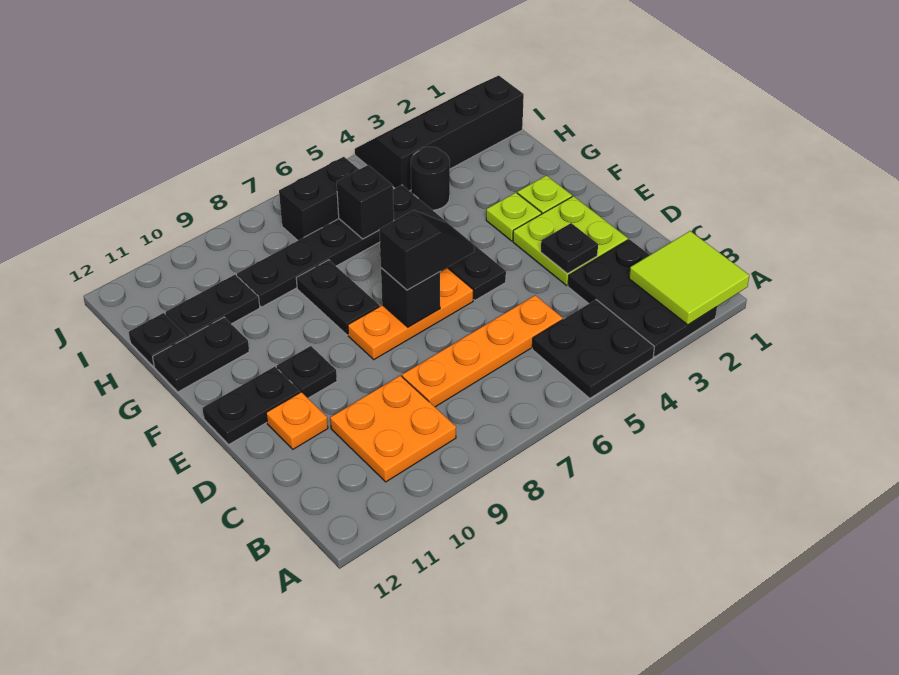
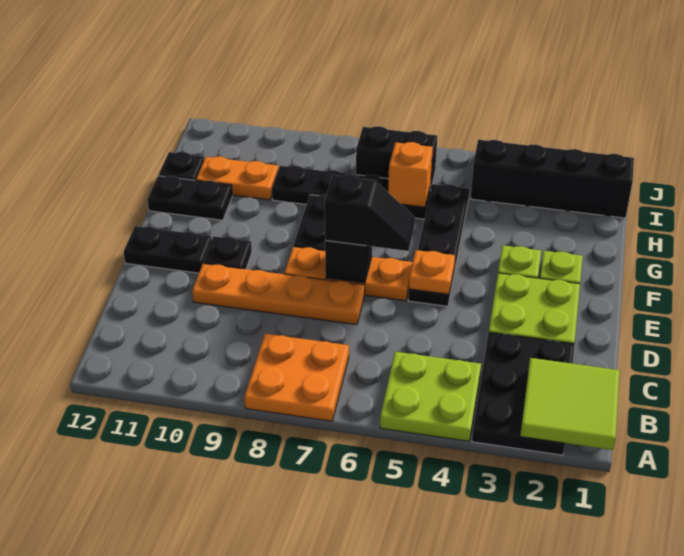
black plate A4:B5 level 1 -> lime plate A4:B5 level 1
orange plate B9:C10 level 1 -> orange plate A7:B8 level 1
orange plate C5:C8 level 1 -> orange plate D7:D10 level 1
black plate D3 level 2 -> none
orange plate D11 level 1 -> orange plate E5 level 2
black round brick H4 level 1 -> none
black brick H6 level 2 -> orange brick H6 level 2
black plate H10:H11 level 1 -> orange plate H10:H11 level 1

